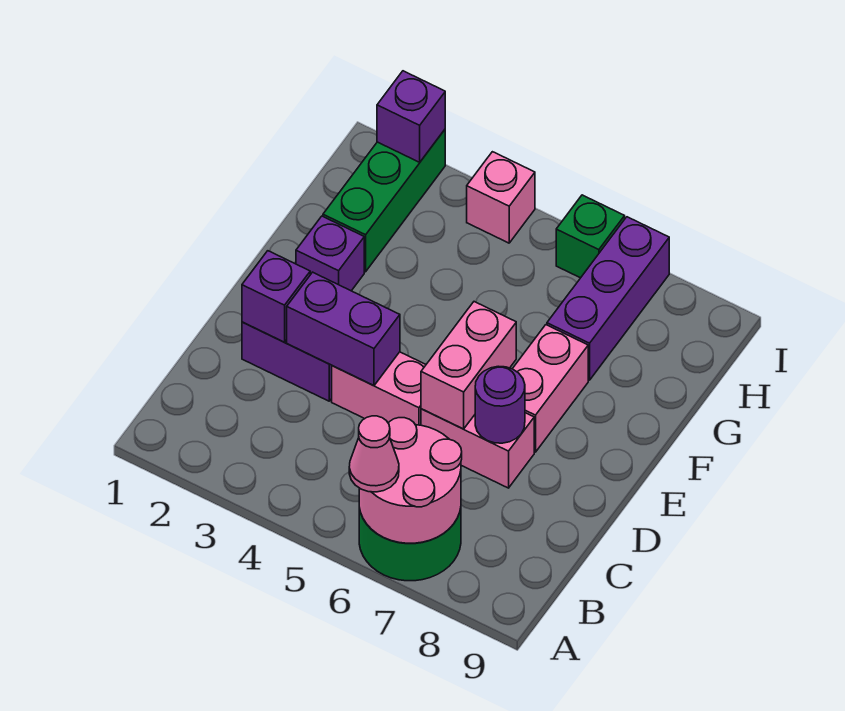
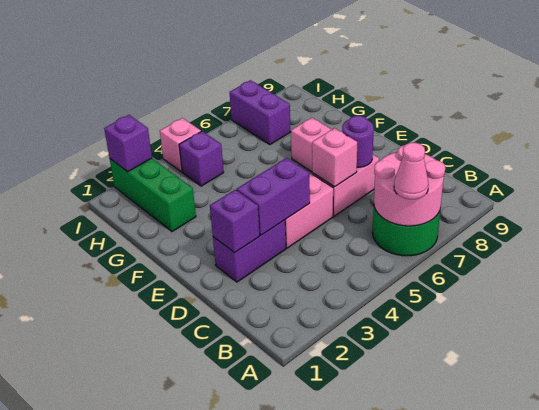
pink brick D6:E6 level 2 -> pink brick D6 level 2
purple brick F2 level 1 -> purple brick H4 level 1
purple brick G7:I7 level 1 -> purple brick H7:I7 level 1
green brick I6 level 1 -> none

